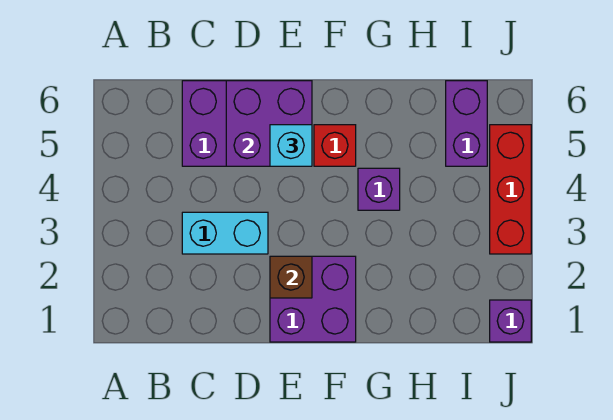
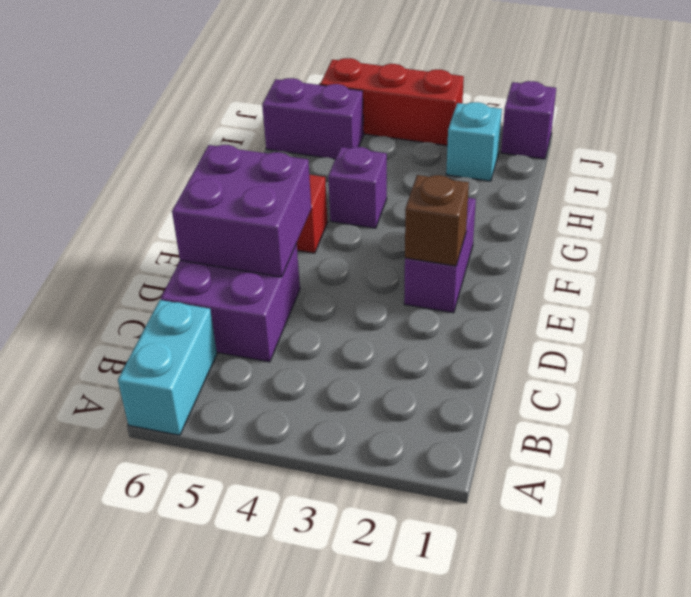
cyan brick C3:D3 level 1 -> cyan brick A6:B6 level 1
purple brick E1:F2 level 1 -> purple brick E2:F2 level 1
cyan brick E5 level 3 -> cyan brick I2 level 1

